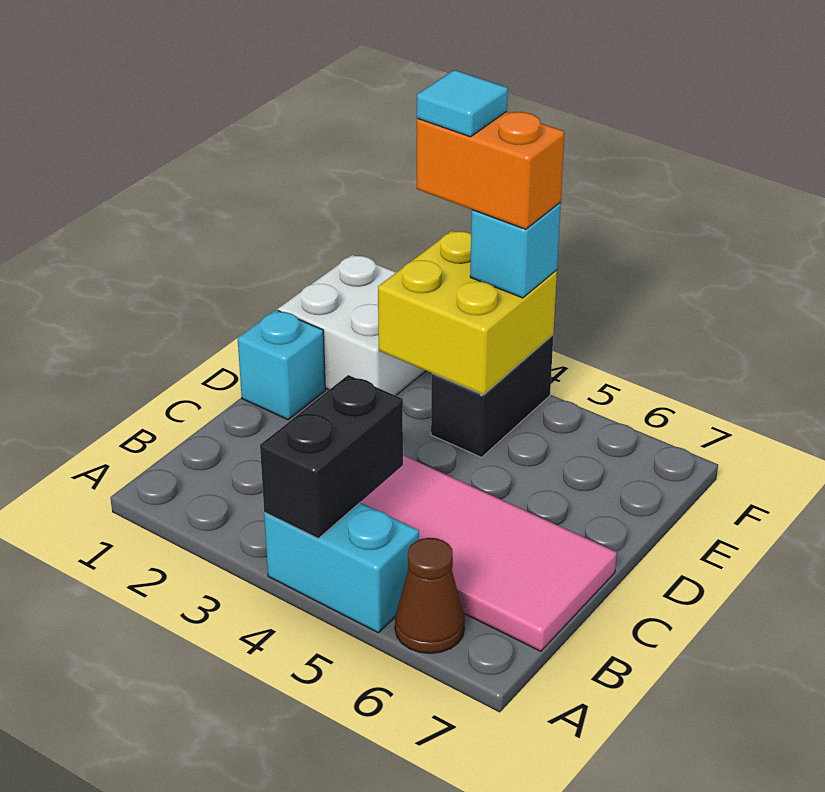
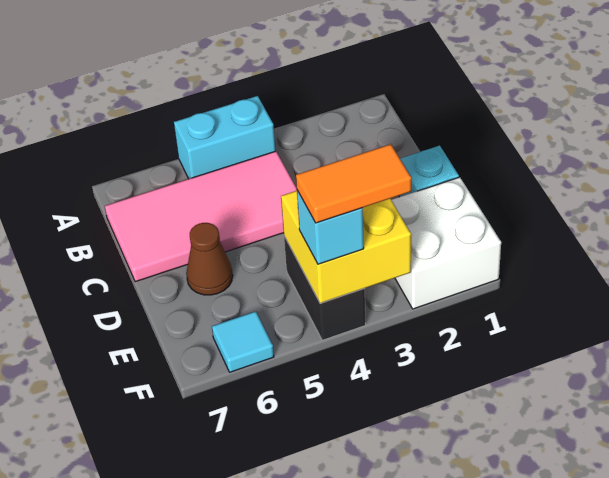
black brick A4:B4 level 2 -> none
brown cone A6 level 1 -> brown cone D6 level 1
orange brick F3:F4 level 4 -> orange tile F3:F4 level 4
cyan tile F3 level 5 -> cyan tile F6 level 1

